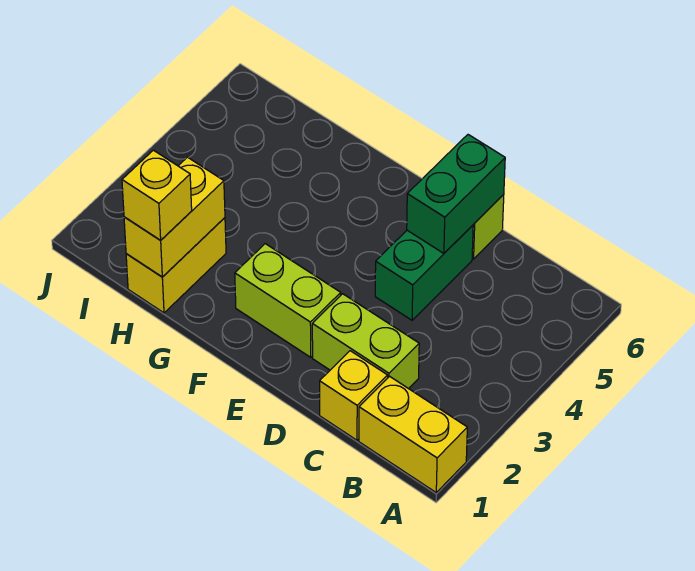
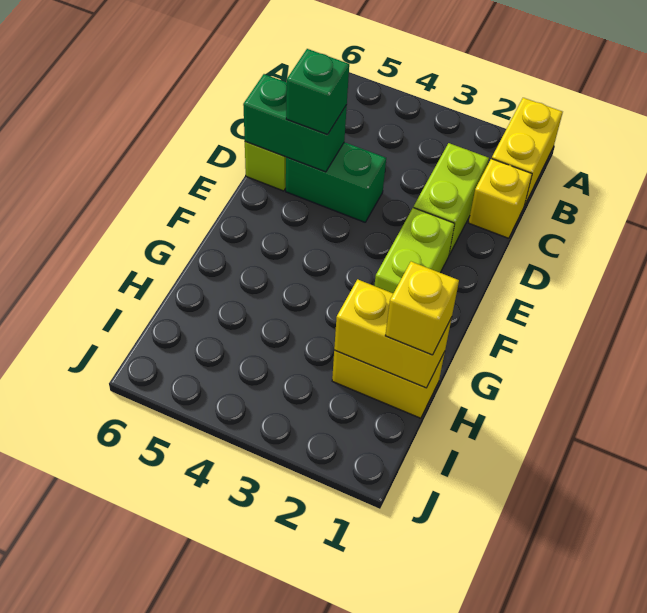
none -> green brick D5 level 3

